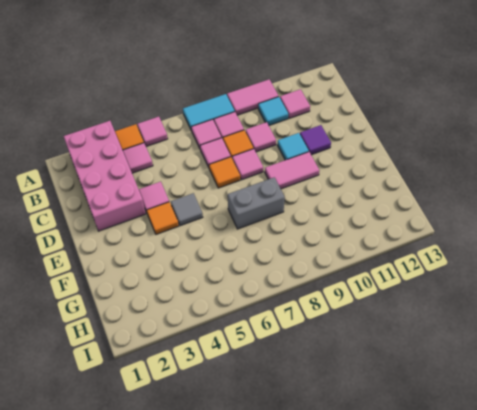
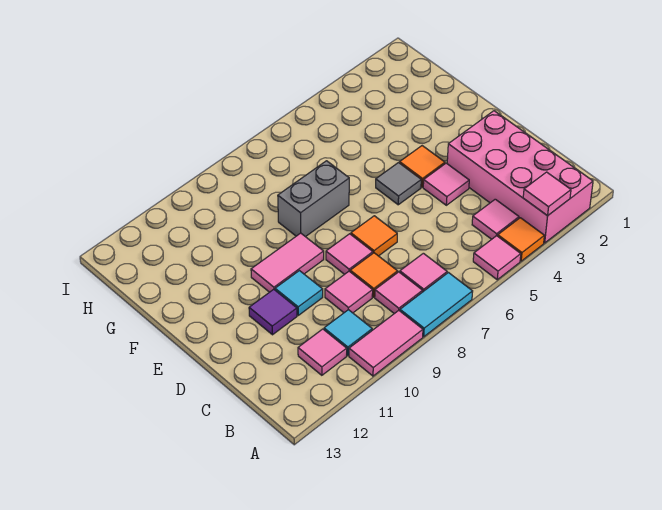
pink tile C7 level 1 -> pink tile A3 level 2

